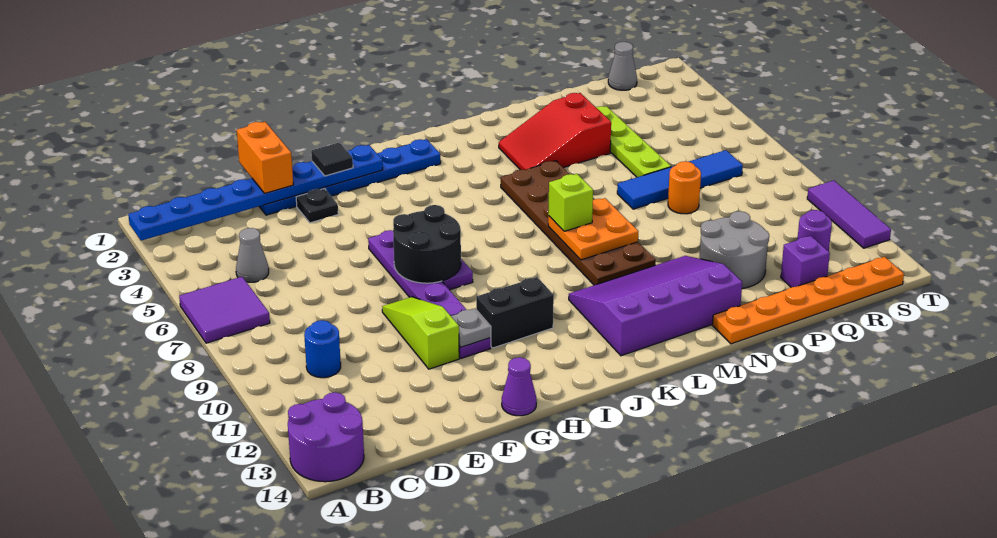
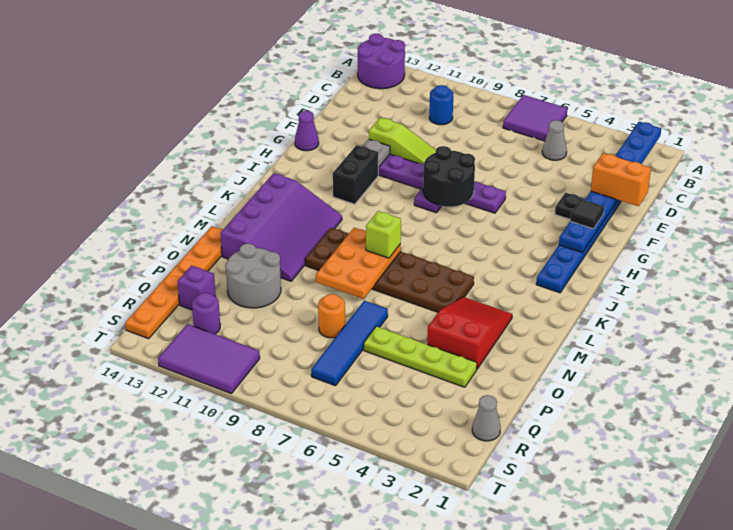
orange plate L8:M9 level 2 -> orange plate L8:N9 level 2
purple tile T10:T12 level 1 -> purple tile S10:T12 level 1

